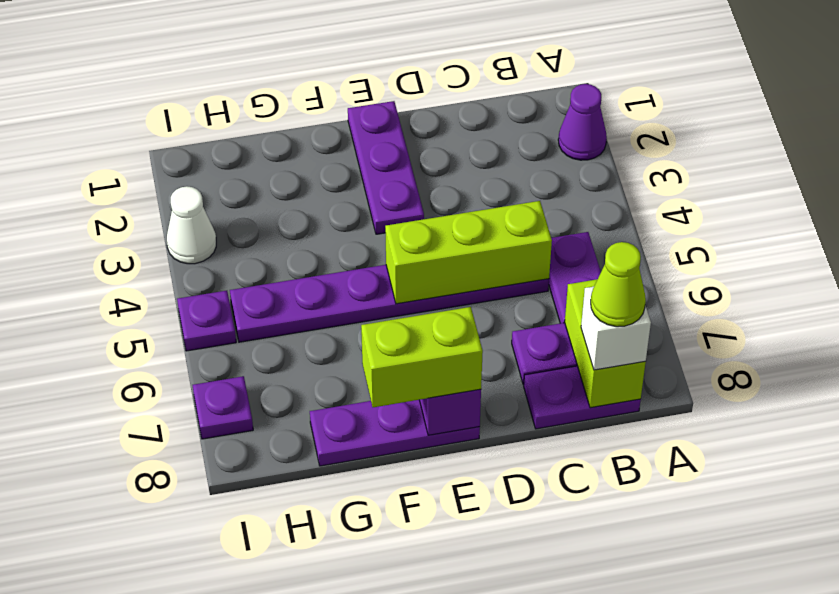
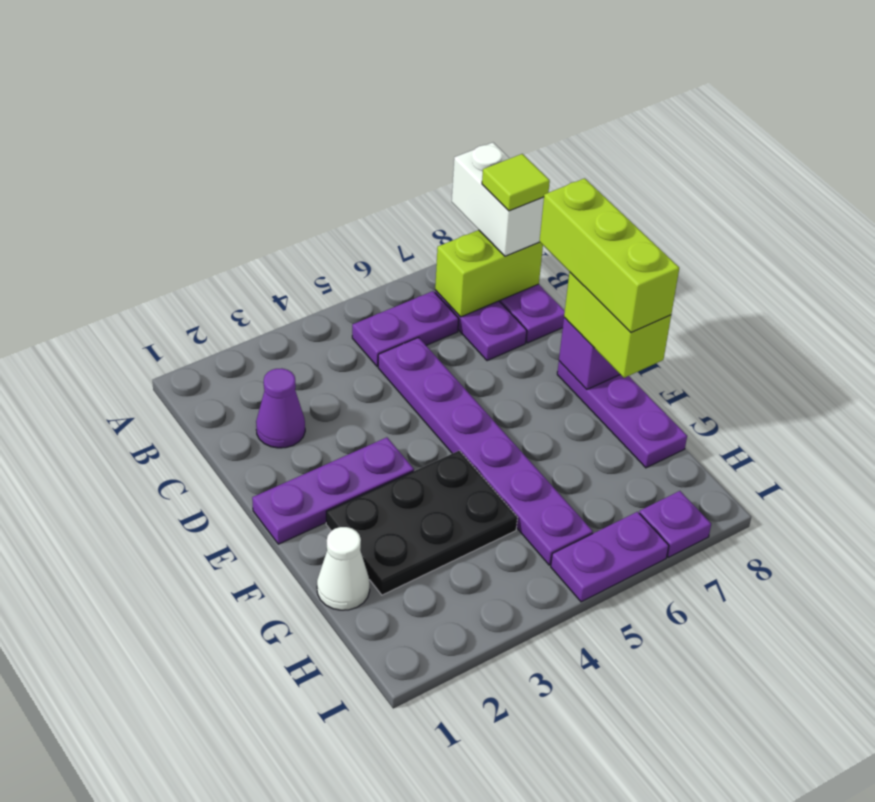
purple cone A2 level 1 -> purple cone C2 level 1
white brick B8 level 3 -> white brick A8:B8 level 3
lime cone B8 level 4 -> lime tile B8 level 4
lime brick C5:E5 level 2 -> lime brick D8:F8 level 4
none -> black plate F2:G4 level 1
white cone I3 level 1 -> white cone G1 level 1
purple plate I5 level 1 -> purple plate I5:I6 level 1

